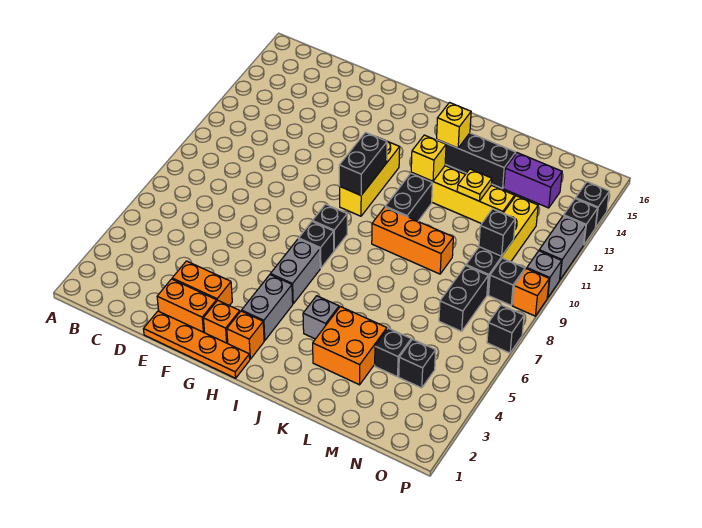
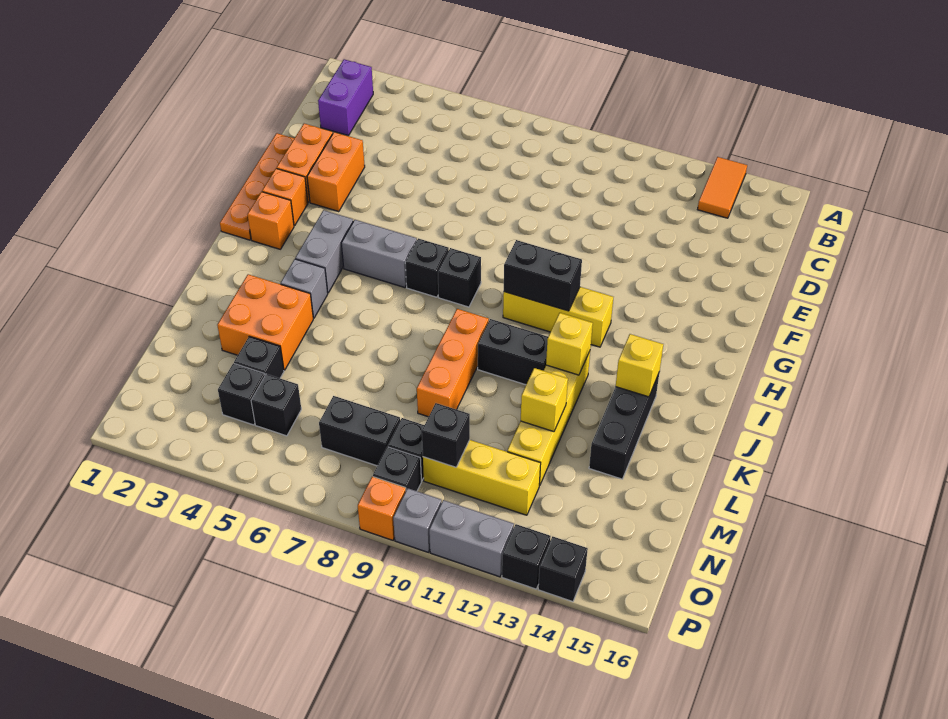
none -> orange tile A14:B14 level 1
grey brick H3:H4 level 1 -> grey brick H4:I4 level 1
yellow plate L12 level 2 -> yellow brick L12 level 2
purple brick M14:N14 level 1 -> purple brick B2:C2 level 1
black brick P7 level 1 -> black brick N5 level 1

